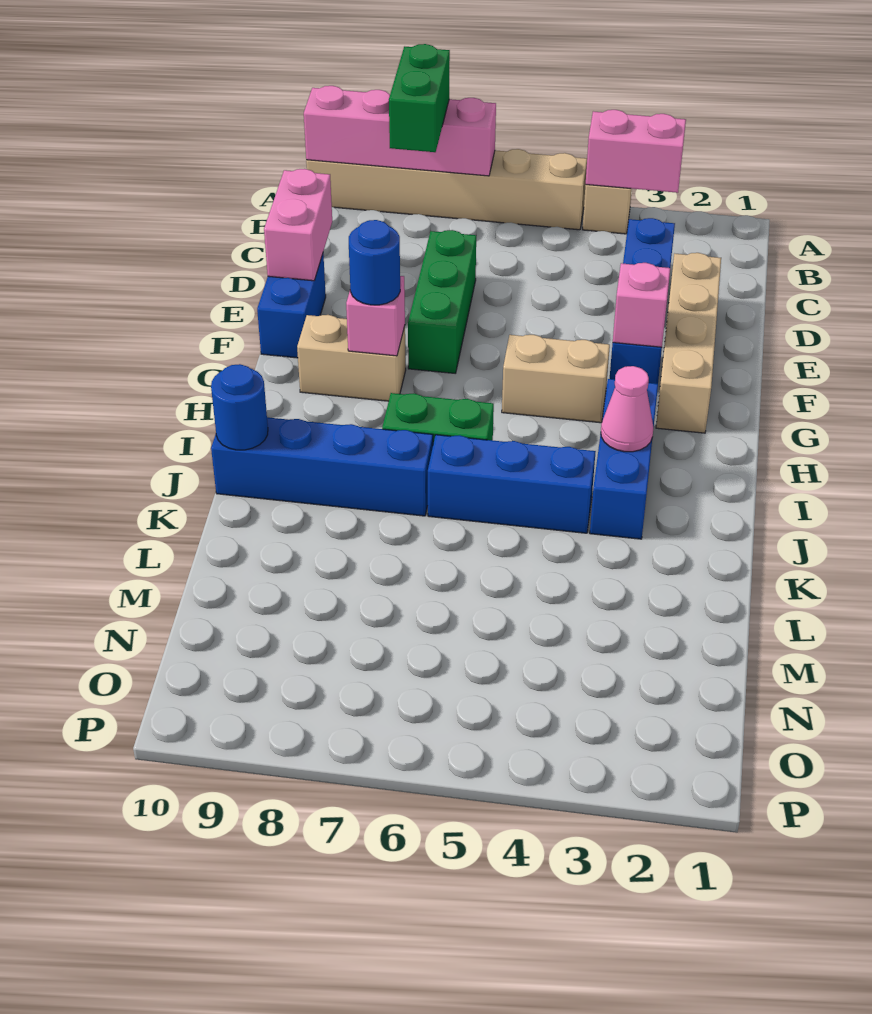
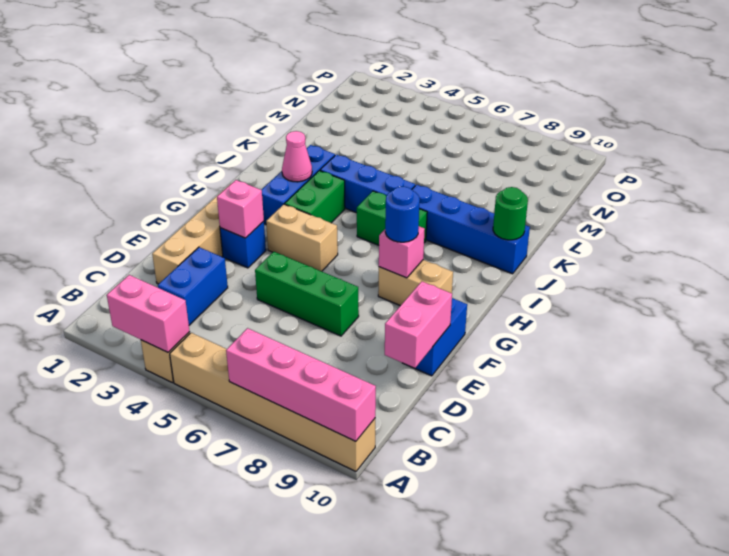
green brick A8:B8 level 3 -> green brick H4:I4 level 1
green brick D7:F7 level 1 -> green brick E5:E7 level 1
blue round brick J10 level 2 -> green round brick J10 level 2

